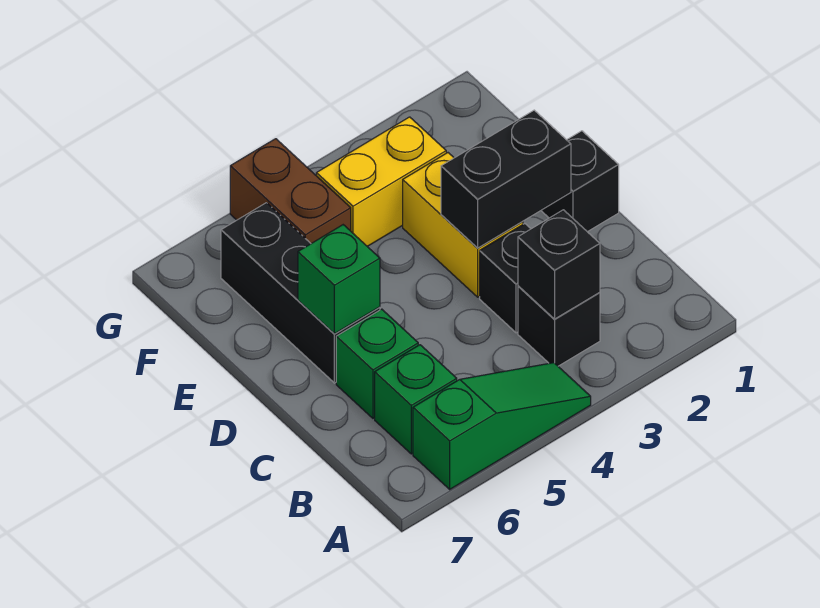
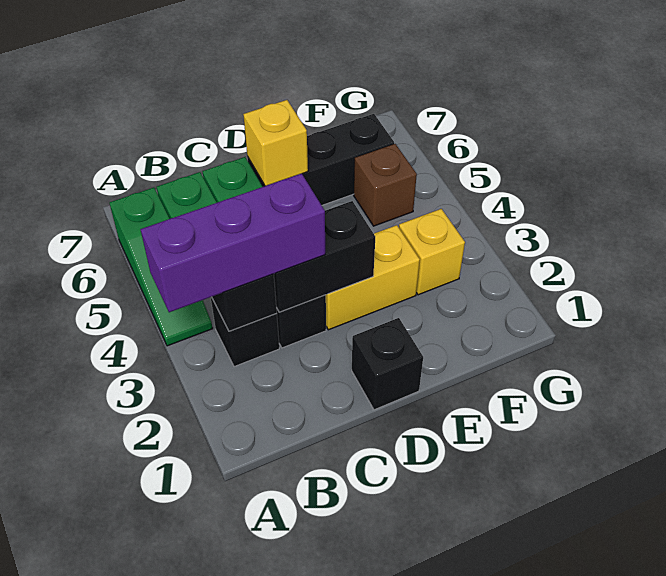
none -> purple brick A3:C3 level 3
black brick D2:D3 level 2 -> black brick C3:D3 level 2
green brick D6 level 2 -> yellow brick D6 level 2
yellow brick F3:F4 level 1 -> yellow brick F3 level 1
brown brick F5:G5 level 1 -> brown brick F5 level 1

